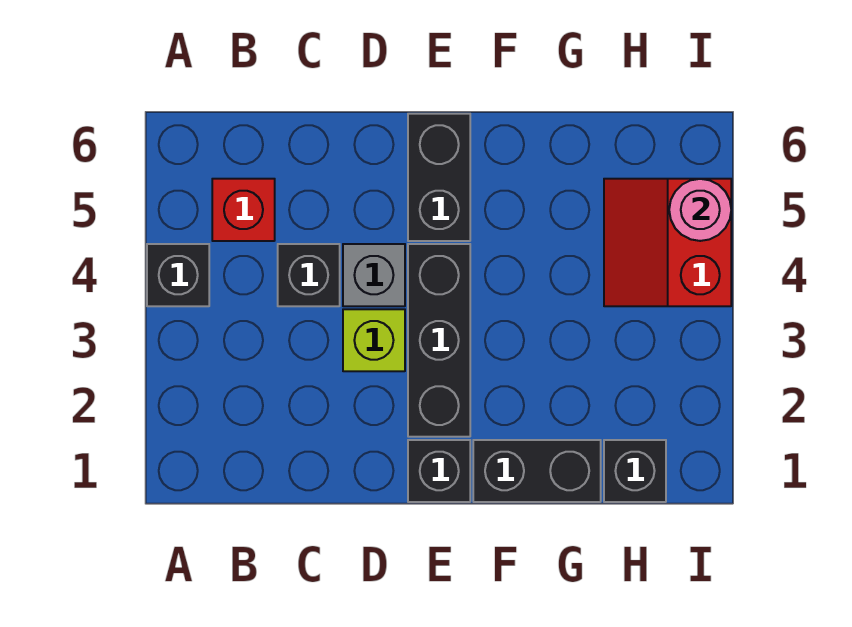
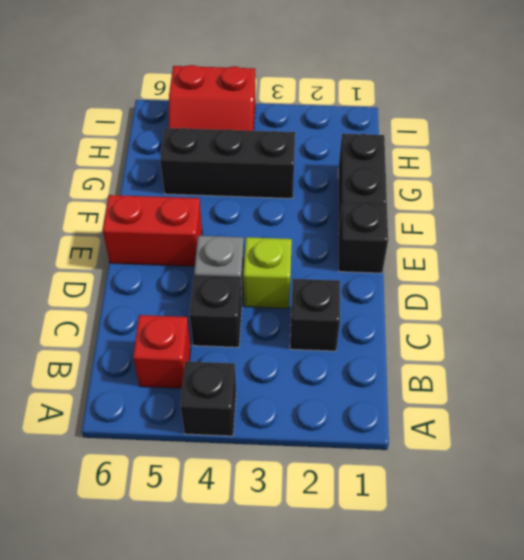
black brick E2:E4 level 1 -> black brick G3:G5 level 1
black brick E5:E6 level 1 -> red brick E5:E6 level 1
black brick H1 level 1 -> black brick C2 level 1
pink round brick I5 level 2 -> none

